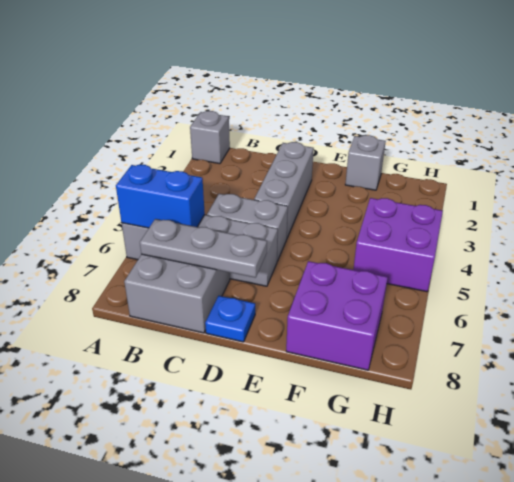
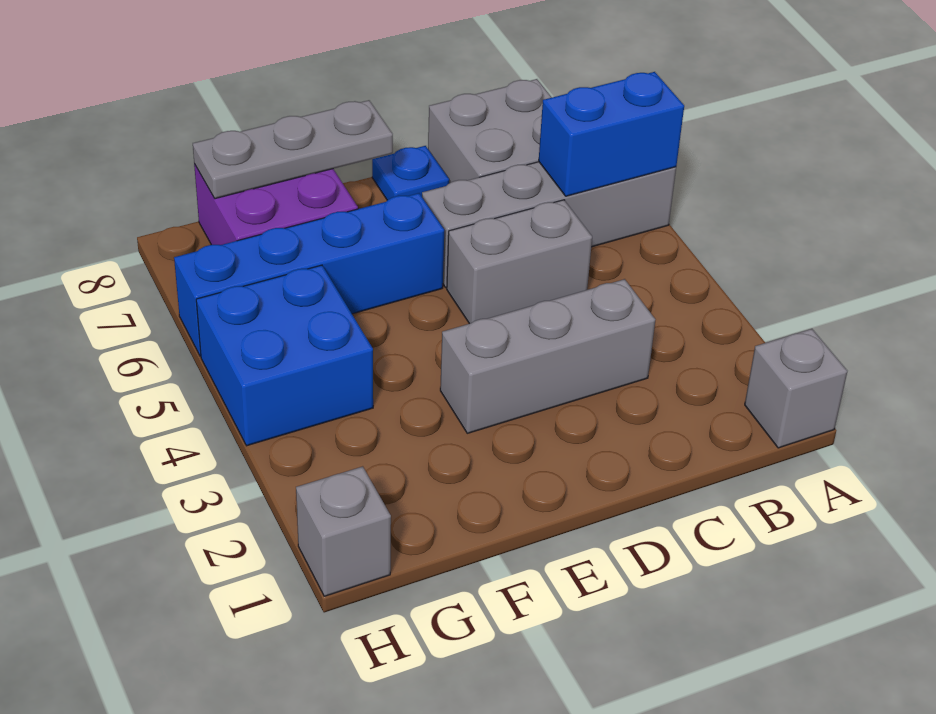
grey plate B7:D7 level 2 -> grey plate E8:G8 level 2
grey brick D2:D4 level 1 -> grey brick C3:E3 level 1
none -> blue brick E6:H6 level 1
grey brick F1 level 1 -> grey brick H1 level 1
purple brick G4:H5 level 1 -> blue brick G4:H5 level 1

